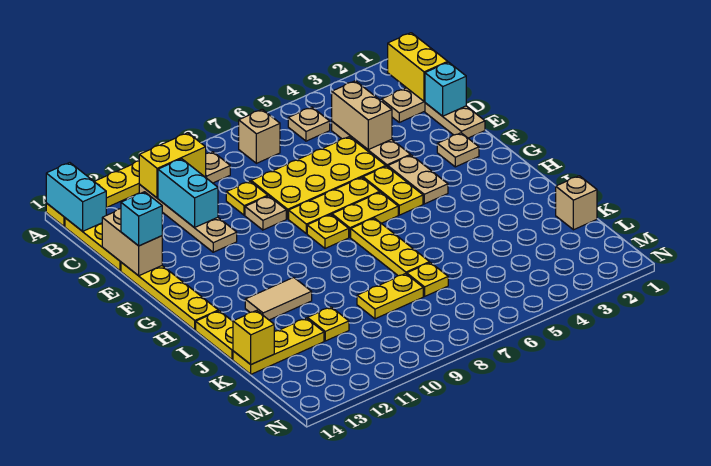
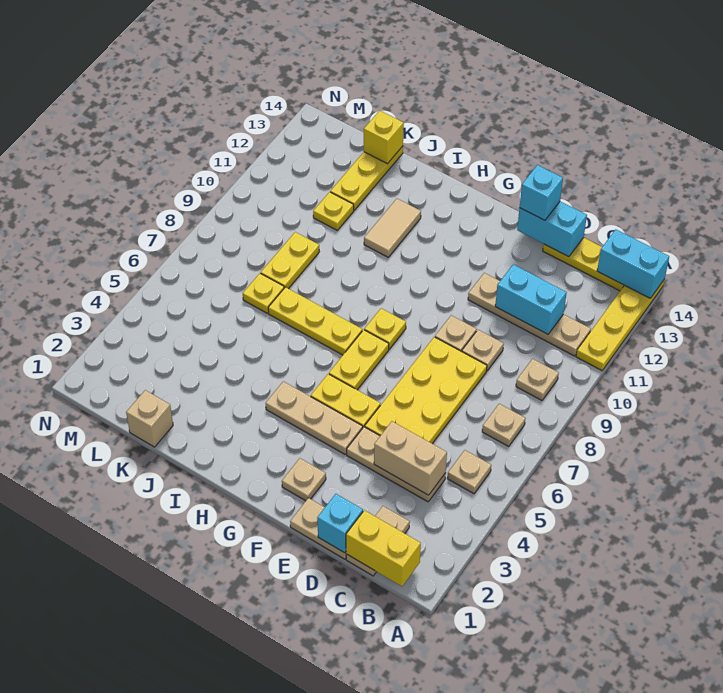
tan brick B7 level 1 -> tan plate B7 level 1
yellow brick B10:B11 level 2 -> none
yellow plate D9 level 1 -> tan plate D9 level 1
tan brick D14:E14 level 2 -> cyan brick D14:E14 level 2
yellow plate E14:H14 level 1 -> none
tan plate F4:G4 level 1 -> tan plate F4:H4 level 1
yellow plate F6:F8 level 1 -> none
yellow plate I14:J14 level 1 -> none

